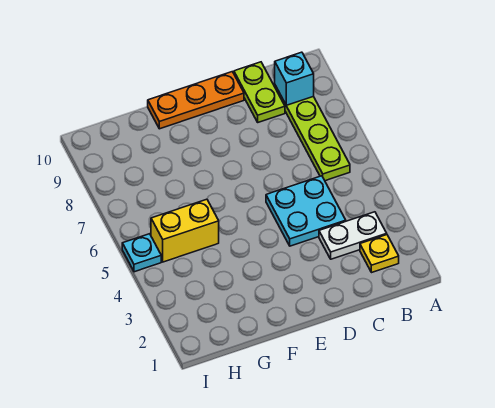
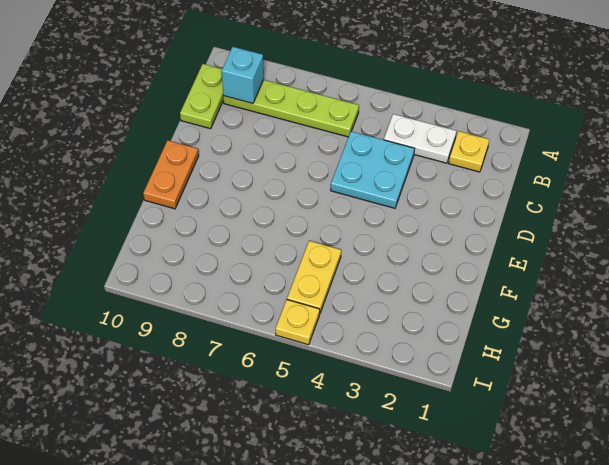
white plate B3:C3 level 1 -> white plate B3:B4 level 1
lime plate C9:C10 level 1 -> lime plate B10:C10 level 1
orange plate D10:F10 level 1 -> orange plate E10:F10 level 1
yellow brick G5:H5 level 1 -> yellow plate G5:H5 level 1
cyan plate I5 level 1 -> yellow plate I5 level 1

